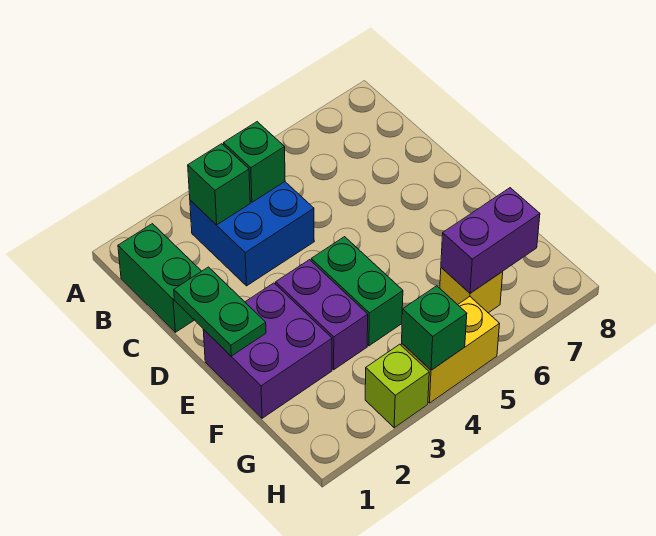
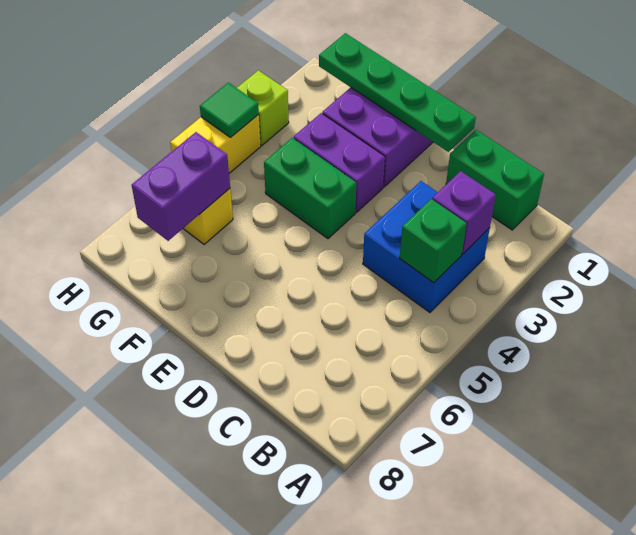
green brick B3 level 2 -> purple brick B3 level 2
green plate D1:E1 level 2 -> green plate D1:G1 level 2
green brick H4 level 2 -> green tile H4 level 2

